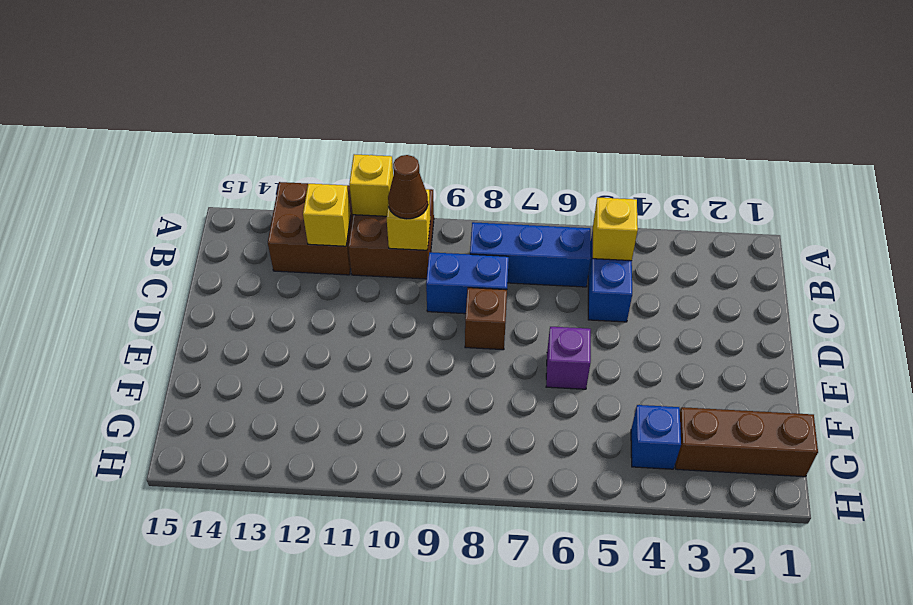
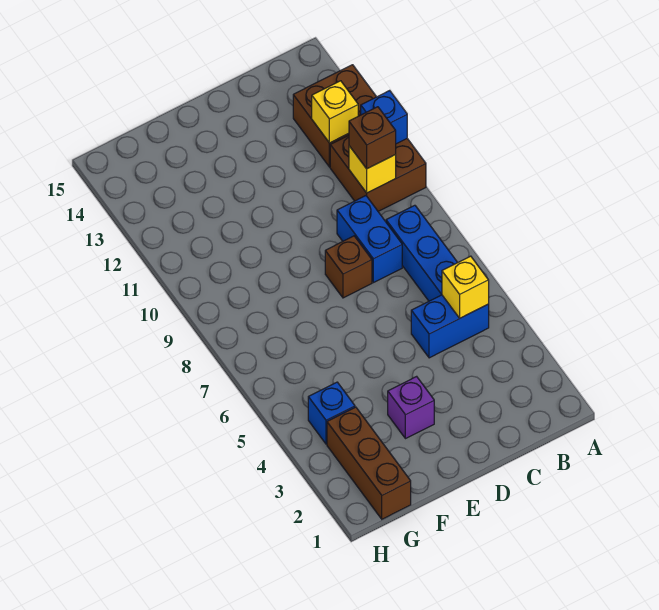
yellow brick A11 level 2 -> blue brick A11 level 2
brown cone B10 level 3 -> brown brick B10 level 3
purple brick E6 level 1 -> purple brick E3 level 1

